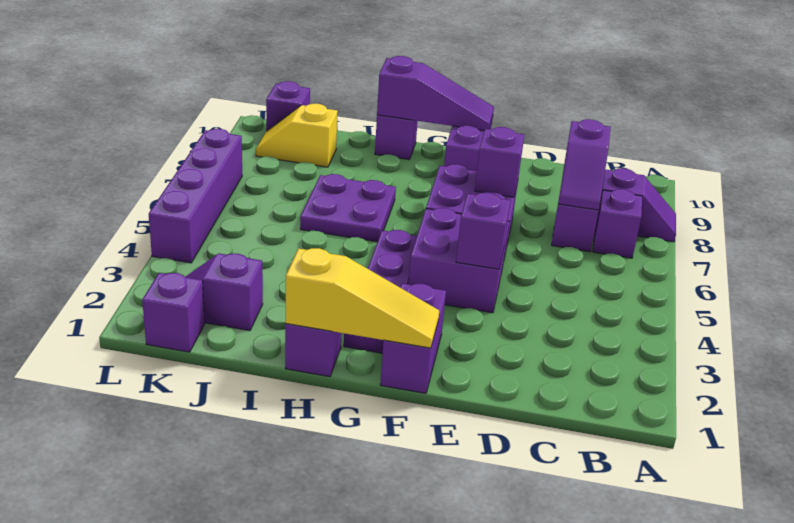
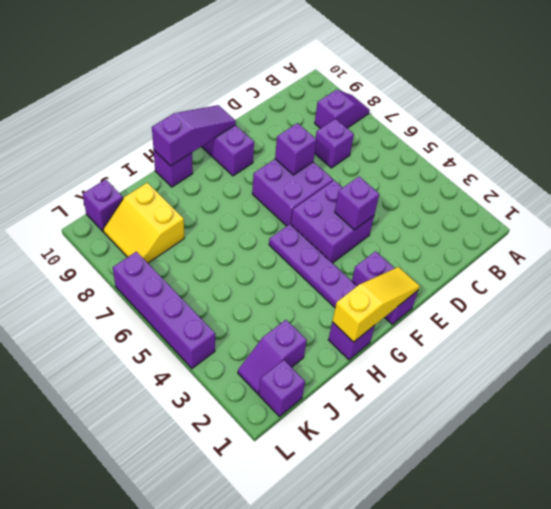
purple brick B7 level 1 -> none
purple slope C7:C8 level 2 top 8 -> none
purple plate H6:I7 level 1 -> none
yellow slope J9:K9 level 1 top J -> yellow slope J8:K9 level 1 top J

